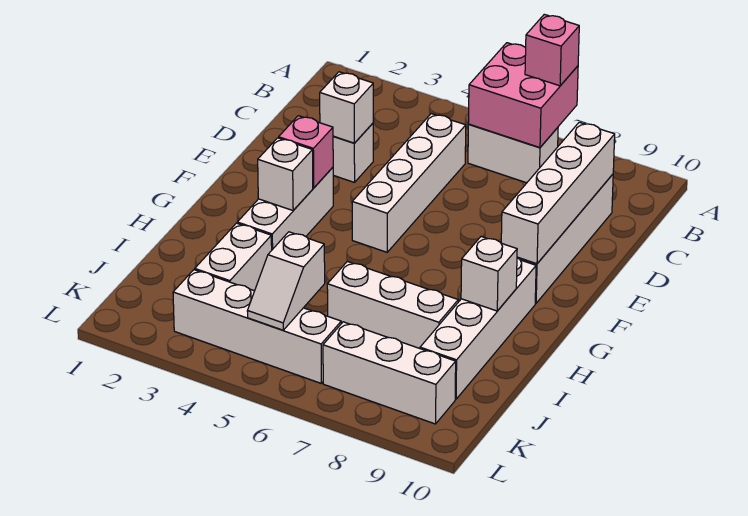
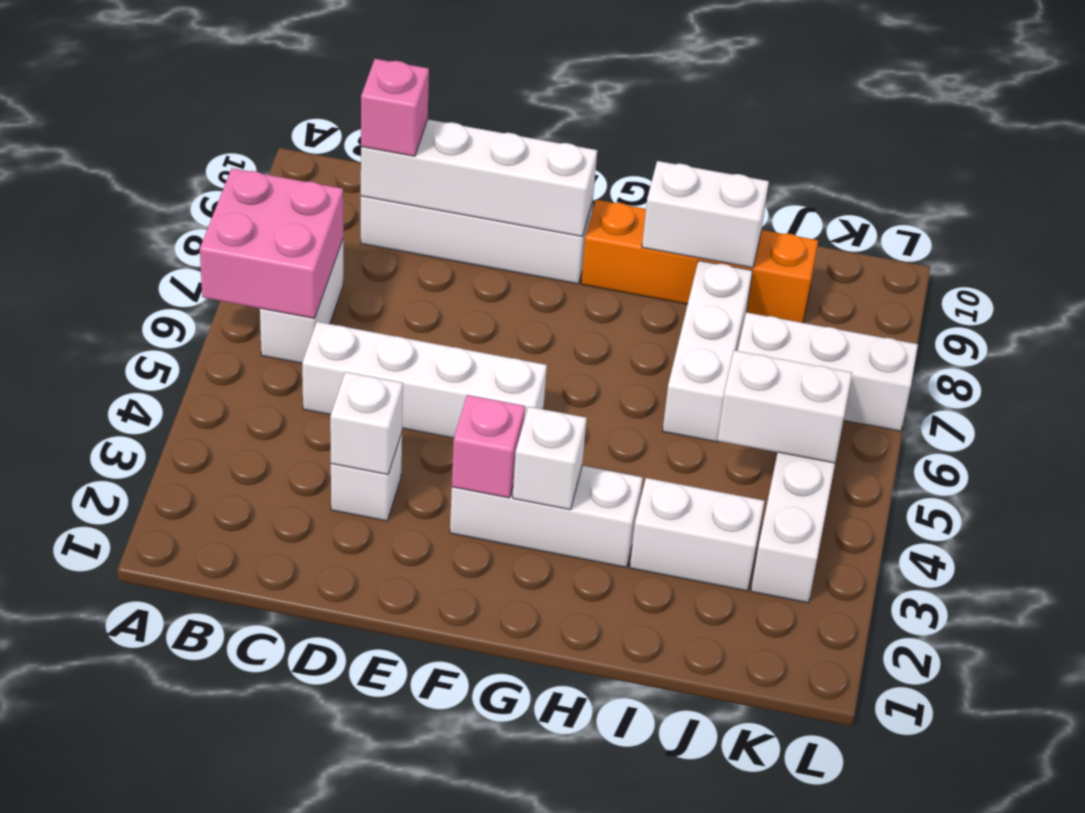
pink brick A7 level 3 -> pink brick C9 level 3
white brick G9:J9 level 1 -> orange brick G9:J9 level 1
white brick H9 level 2 -> white brick H9:I9 level 2
white slope J5:K5 level 2 top J -> white brick J5:K5 level 2
white brick K7:K9 level 1 -> white brick J7:L7 level 1

